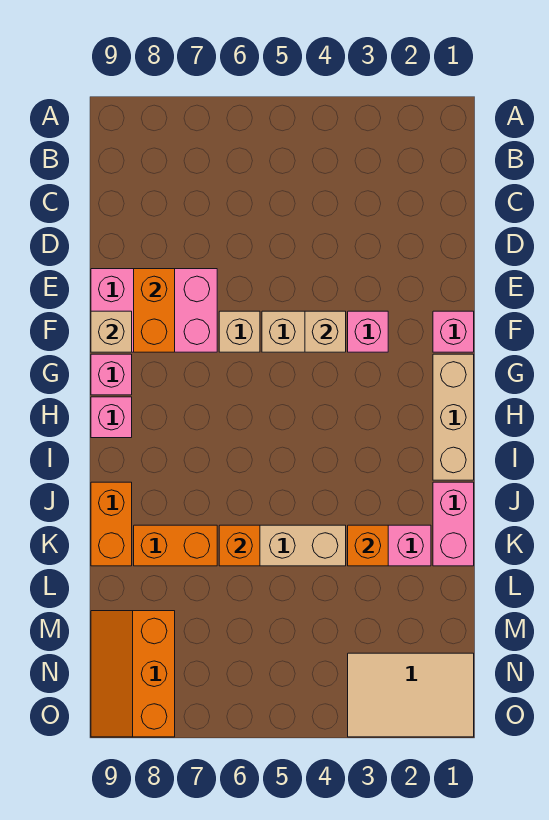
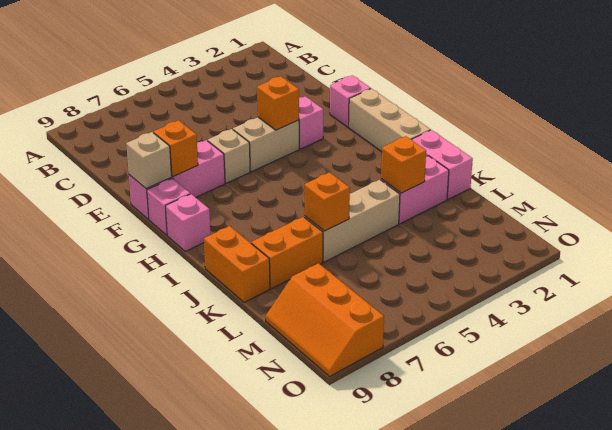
pink brick E7:F9 level 1 -> pink brick F7:F9 level 1
orange brick E8:F8 level 2 -> orange brick F8 level 2
tan brick F4 level 2 -> orange brick F4 level 2
tan tile N1:O3 level 1 -> none

